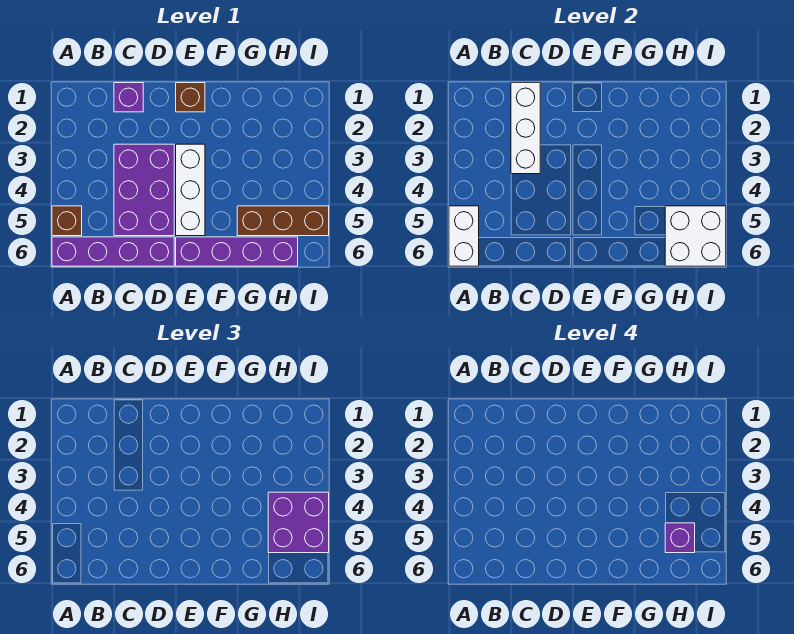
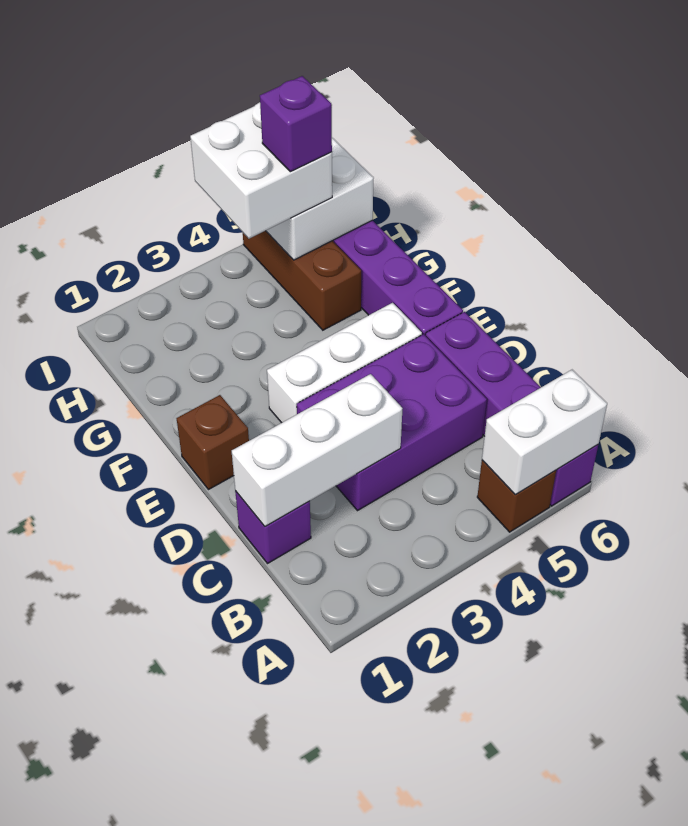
purple brick H4:I5 level 3 -> white brick H4:I5 level 3

